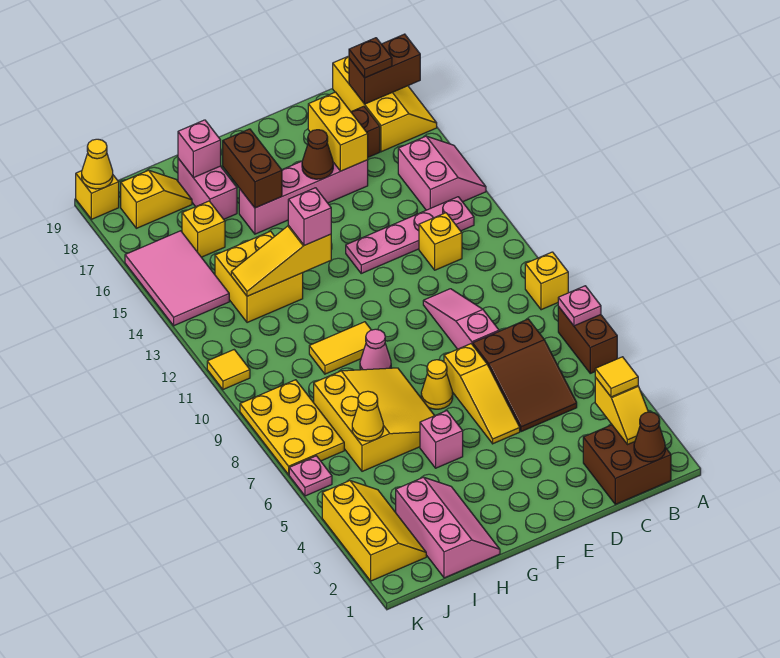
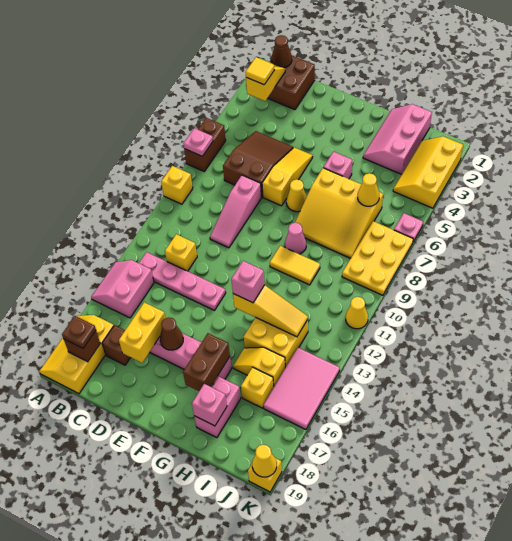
brown brick A18:B18 level 2 -> brown brick B18 level 2
yellow slope G6:I8 level 1 top I -> yellow slope G6:I8 level 1 top 6
yellow slope I18:J18 level 1 top J -> yellow slope H15:I15 level 1 top I
yellow tile K11 level 1 -> yellow cone K11 level 1

